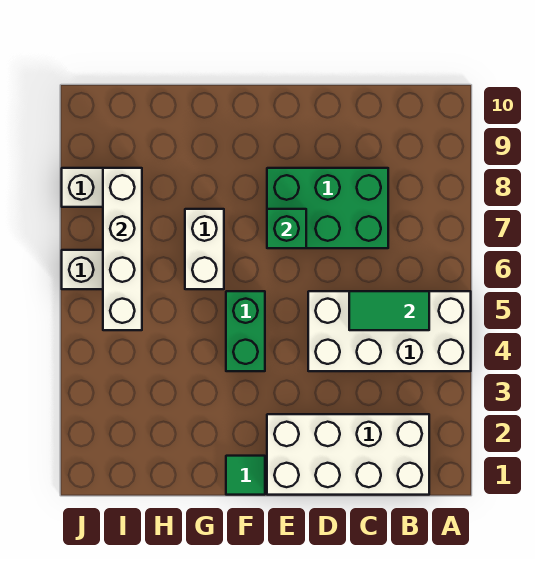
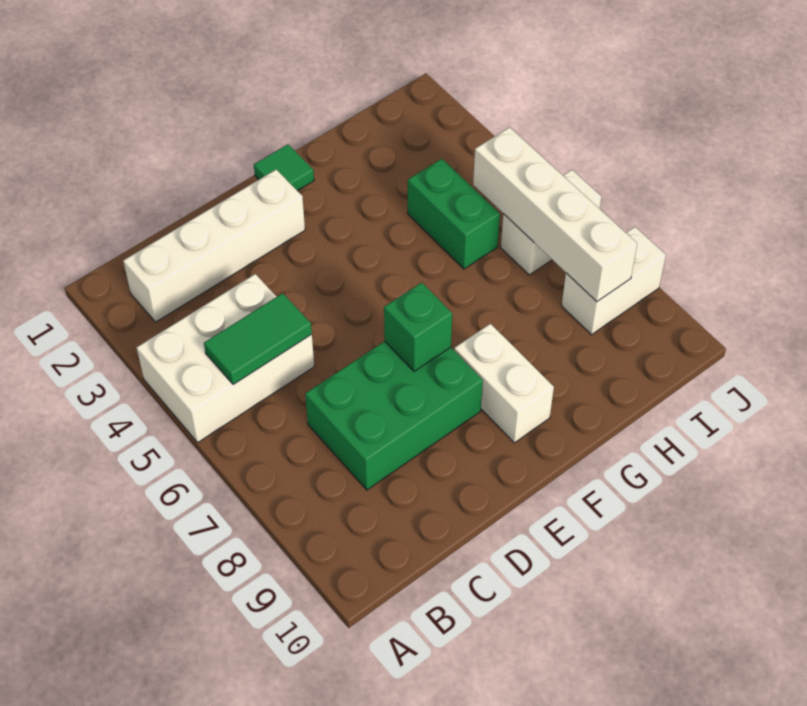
white brick A4:D5 level 1 -> white brick A4:C5 level 1
white brick B1:E2 level 1 -> white brick B2:E2 level 1
green brick F4:F5 level 1 -> green brick H4:H5 level 1
white brick G6:G7 level 1 -> white brick F8:F9 level 1

